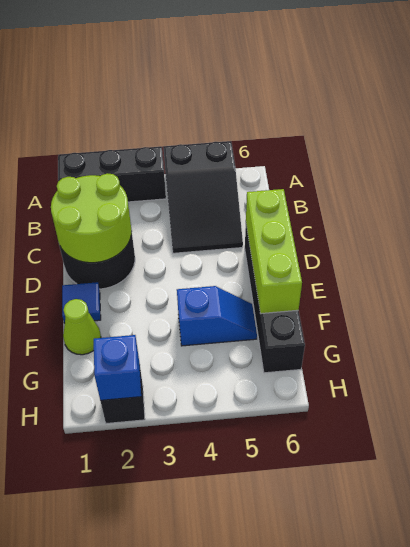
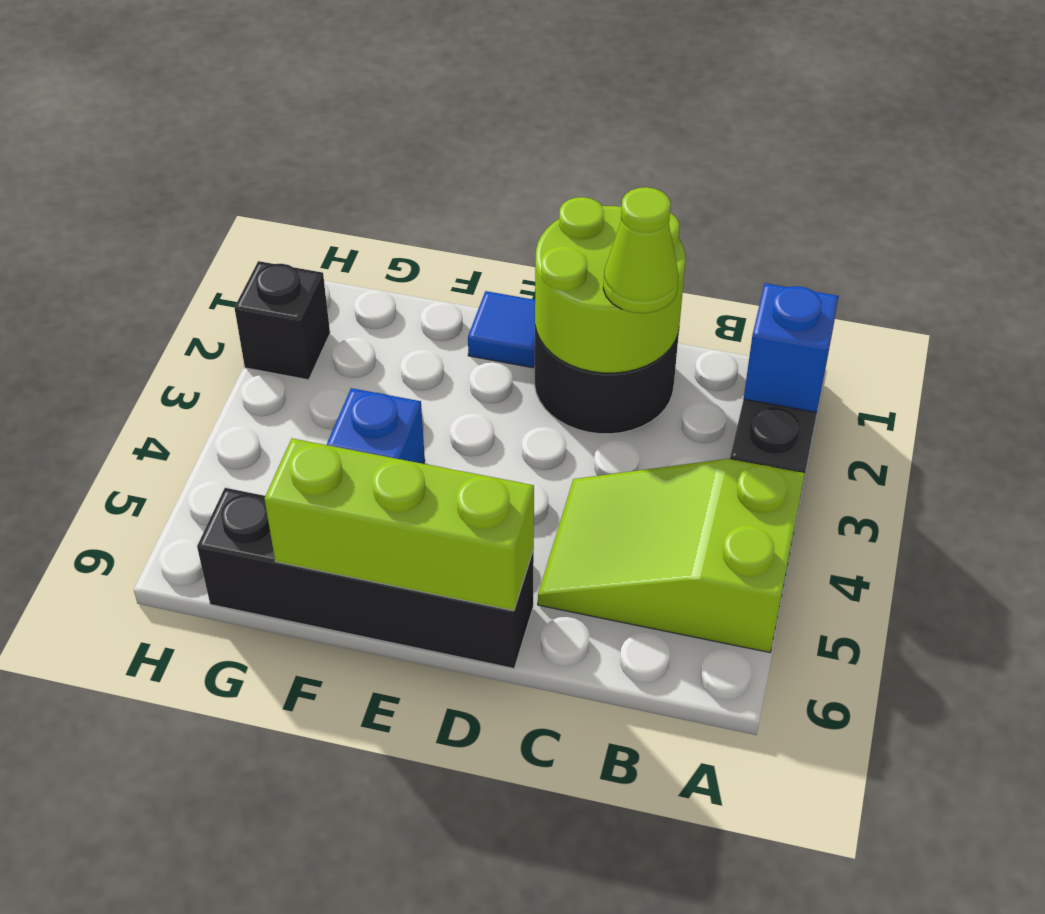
black slope A4:C5 level 1 top A -> lime slope A4:C5 level 1 top A
lime cone F1 level 1 -> lime cone C2 level 3
blue brick H2 level 2 -> blue brick A2 level 2

